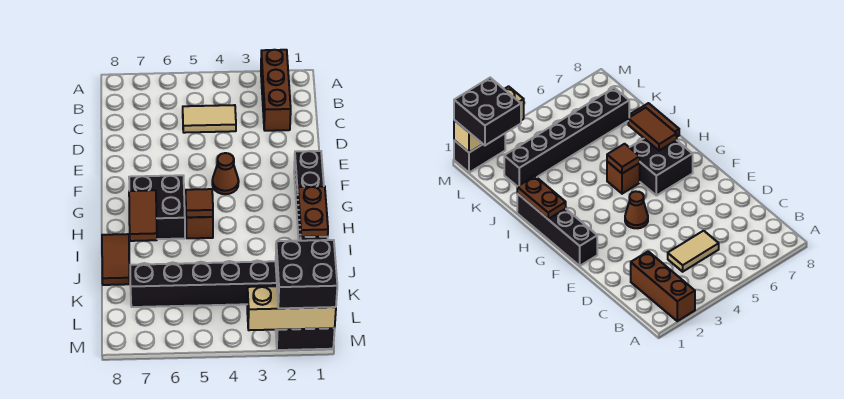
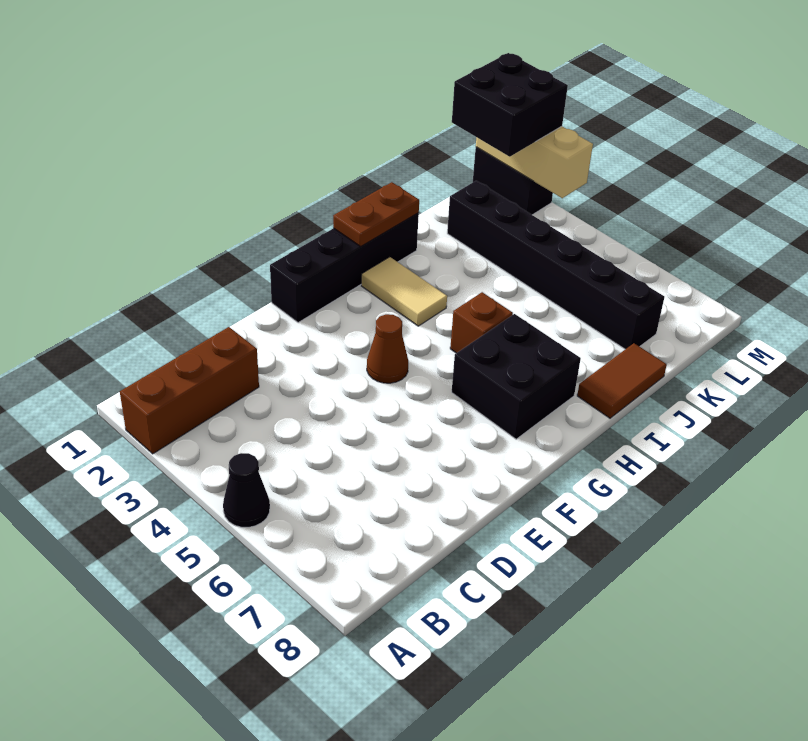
none -> black cone A5 level 1
tan tile C4:C5 level 1 -> tan tile H2:H3 level 1
brown tile H5 level 2 -> none
brown tile H7:I7 level 2 -> none

